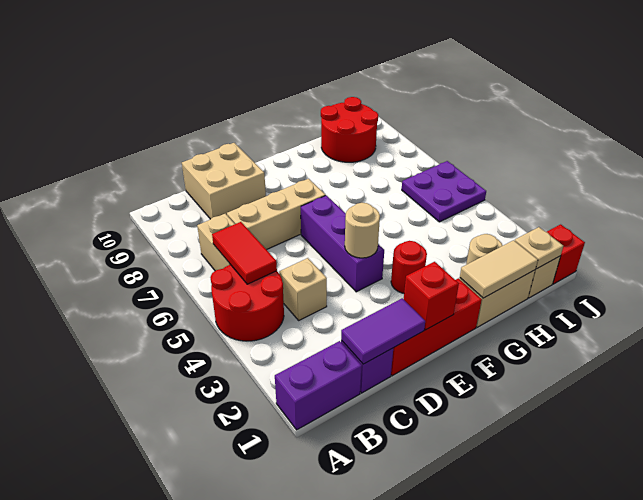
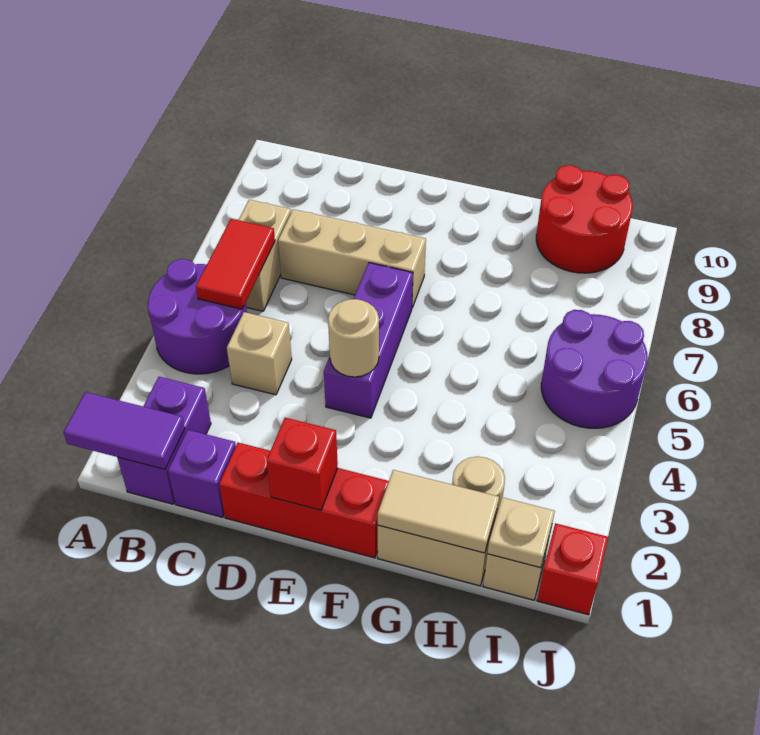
purple brick A1:B1 level 1 -> purple brick B1:B2 level 1
red round brick A4:B5 level 1 -> purple round brick A4:B5 level 1
purple tile C1:D1 level 2 -> purple tile A1:B1 level 2
tan brick C9:D10 level 1 -> none
red round brick F3 level 1 -> none
purple plate I5:J6 level 1 -> purple round brick I5:J6 level 1

